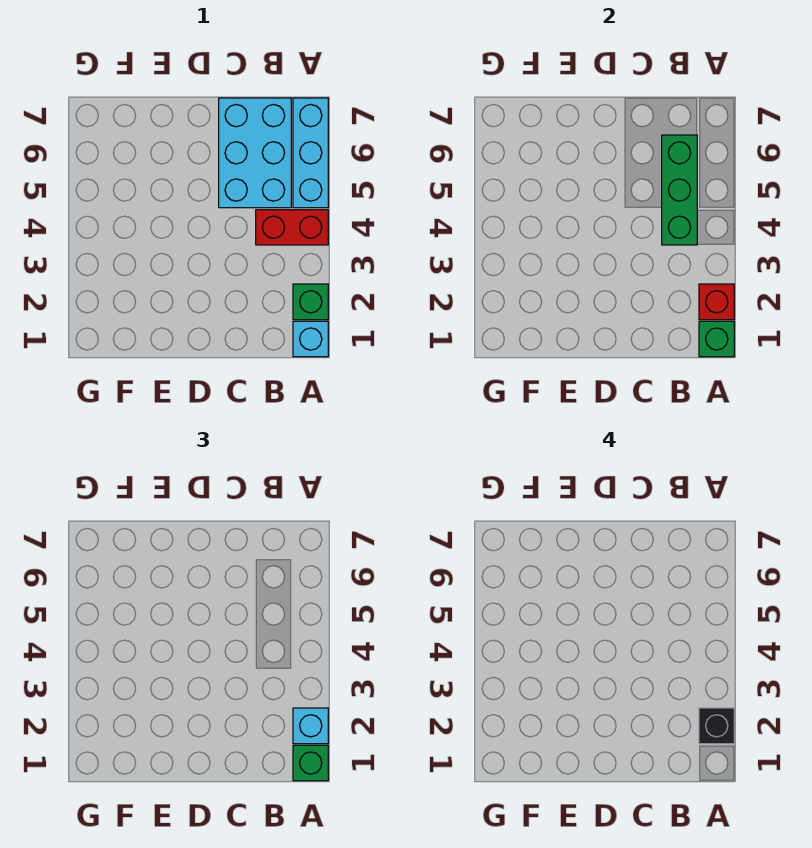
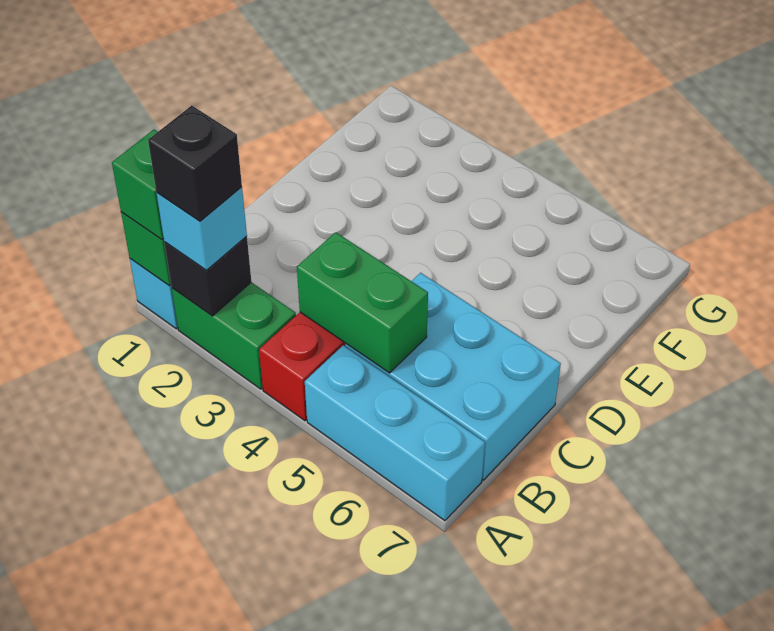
green brick A2 level 1 -> green brick A2:A3 level 1
red brick A2 level 2 -> black brick A2 level 2
green brick B4:B6 level 2 -> green brick B4:B5 level 2

